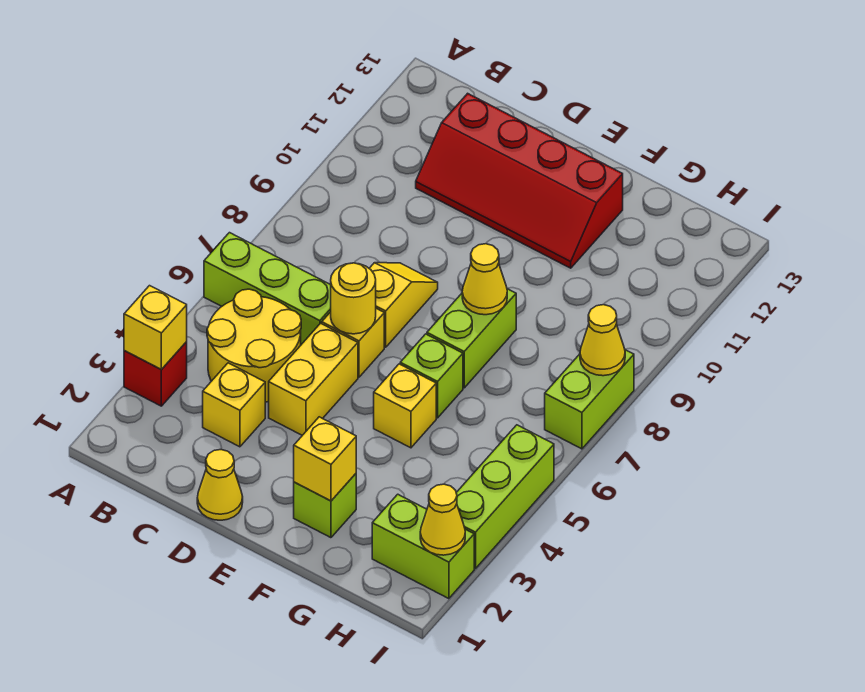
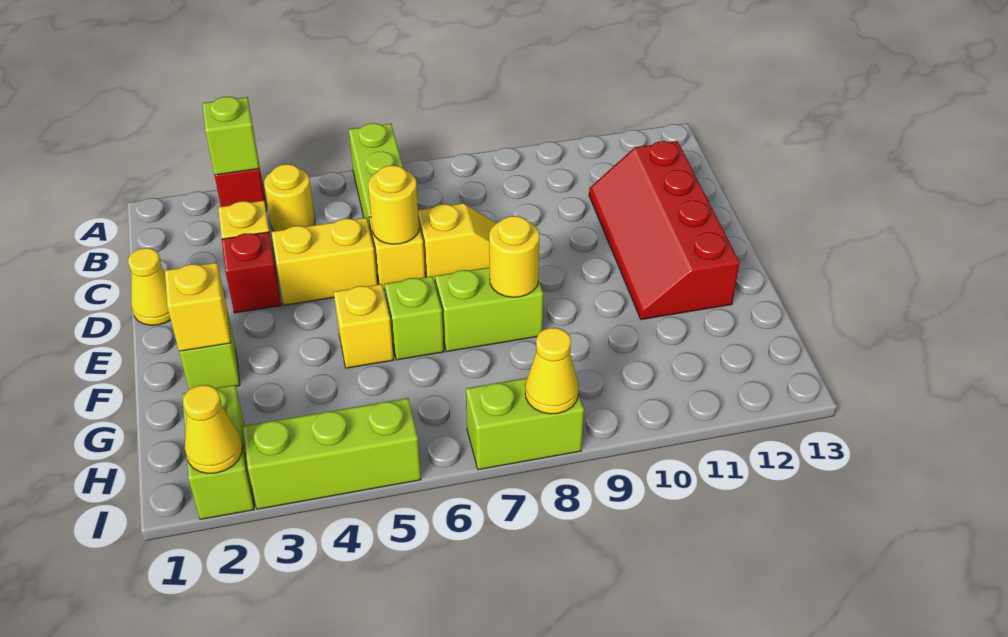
yellow brick A3 level 2 -> lime brick A3 level 2
yellow round brick B4:C5 level 1 -> yellow round brick B4 level 1
none -> red brick D3 level 1
yellow cone F8 level 2 -> yellow round brick F8 level 2

